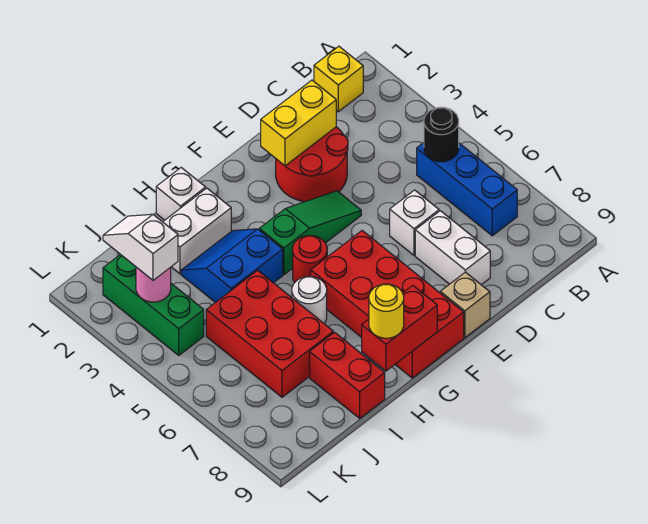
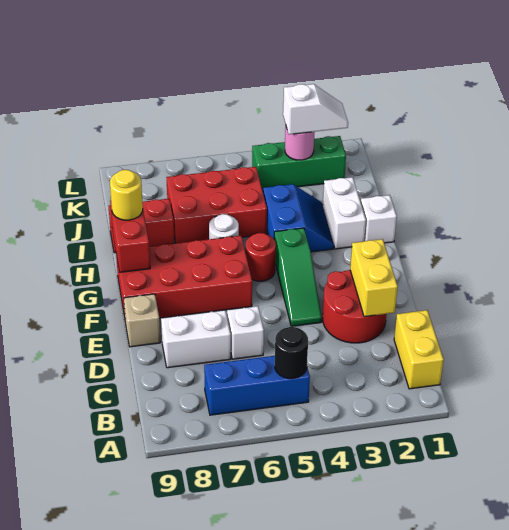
yellow brick B1 level 1 -> yellow brick B1:C1 level 1

